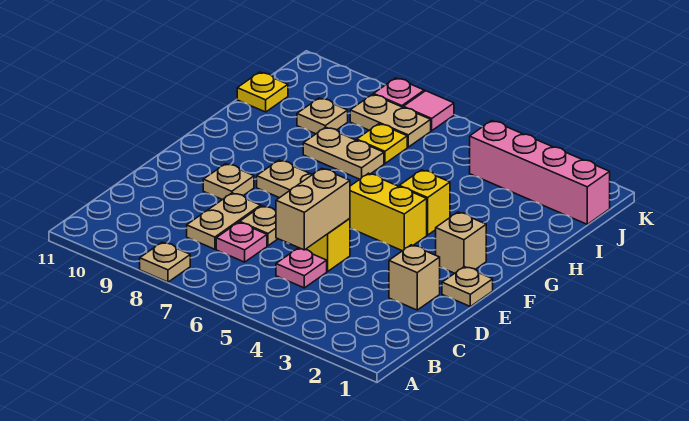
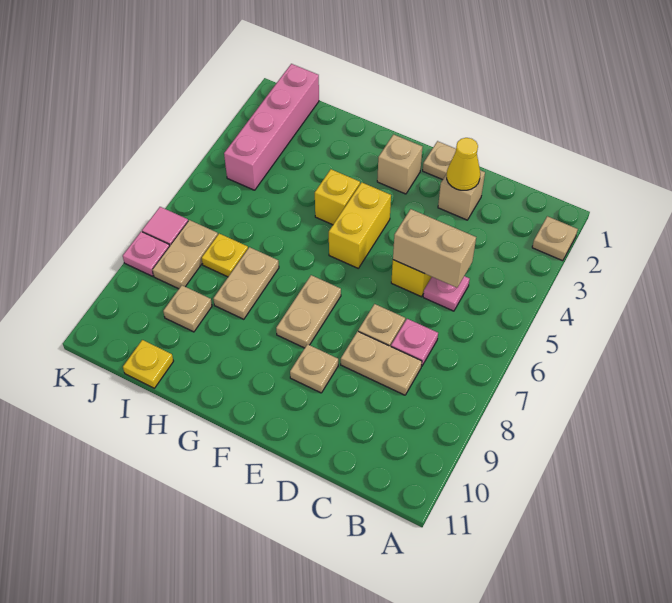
tan plate A8 level 1 -> tan plate A2 level 1
none -> yellow cone D2 level 2

